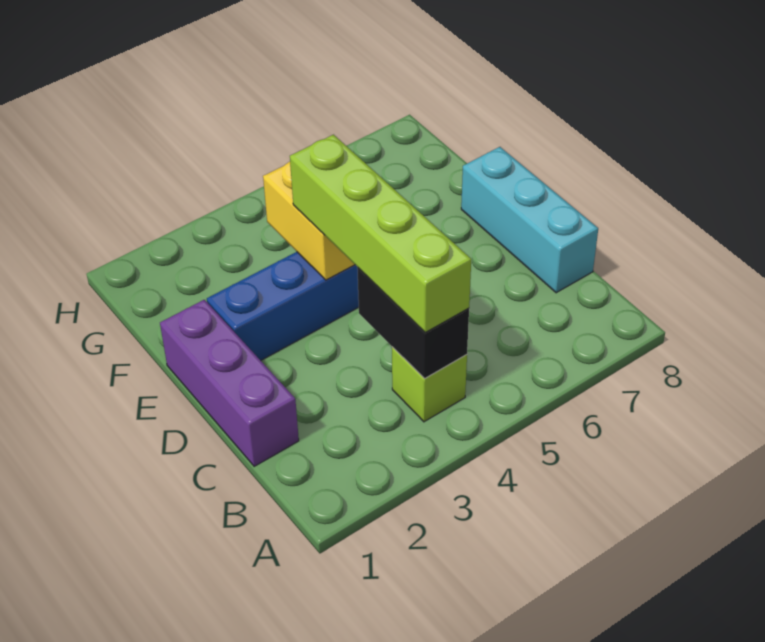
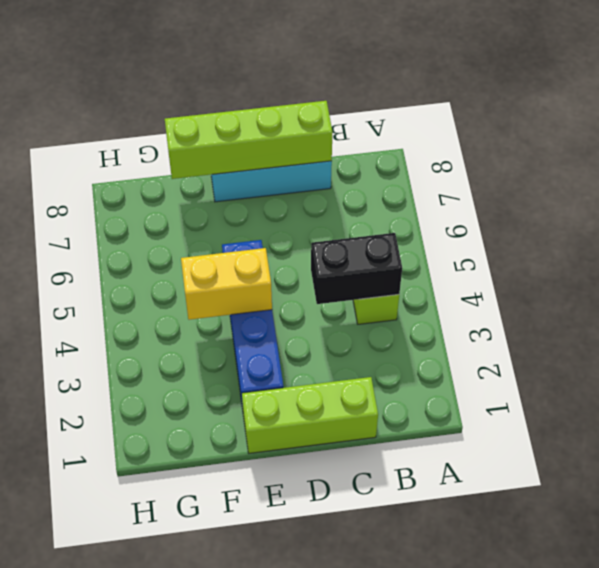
lime brick B4:E4 level 3 -> lime brick C8:F8 level 2
purple brick C1:E1 level 1 -> lime brick C1:E1 level 1

